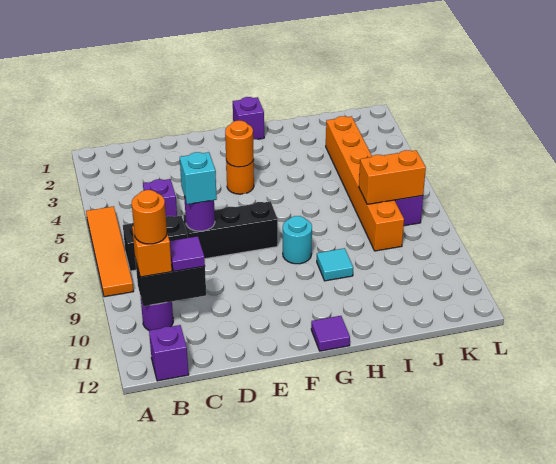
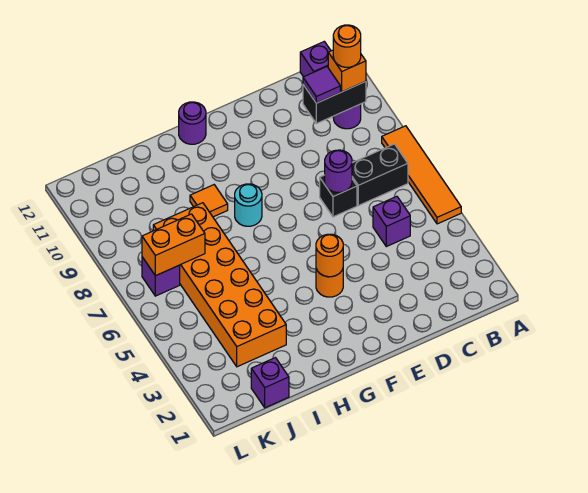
black brick D7:F7 level 1 -> black brick D7 level 1
cyan brick D7 level 3 -> none
purple brick G1 level 1 -> purple brick J1 level 1
purple tile G12 level 1 -> purple round brick G12 level 1
cyan tile H9 level 1 -> orange tile H9 level 1
orange brick J3:J8 level 1 -> orange brick I3:J8 level 1

